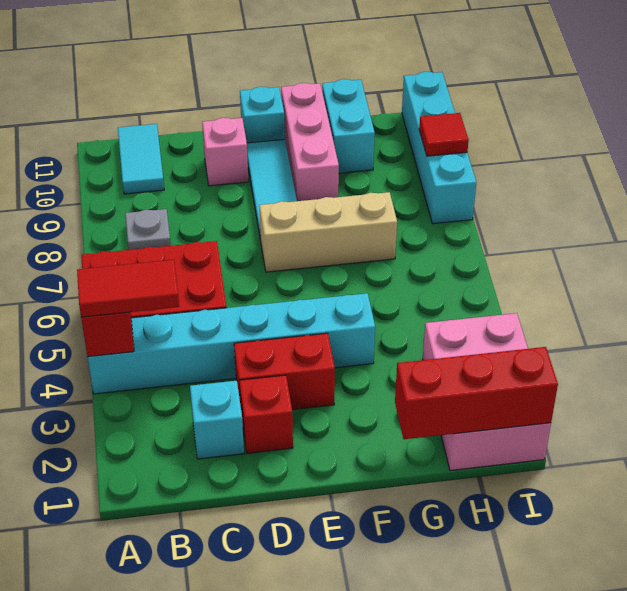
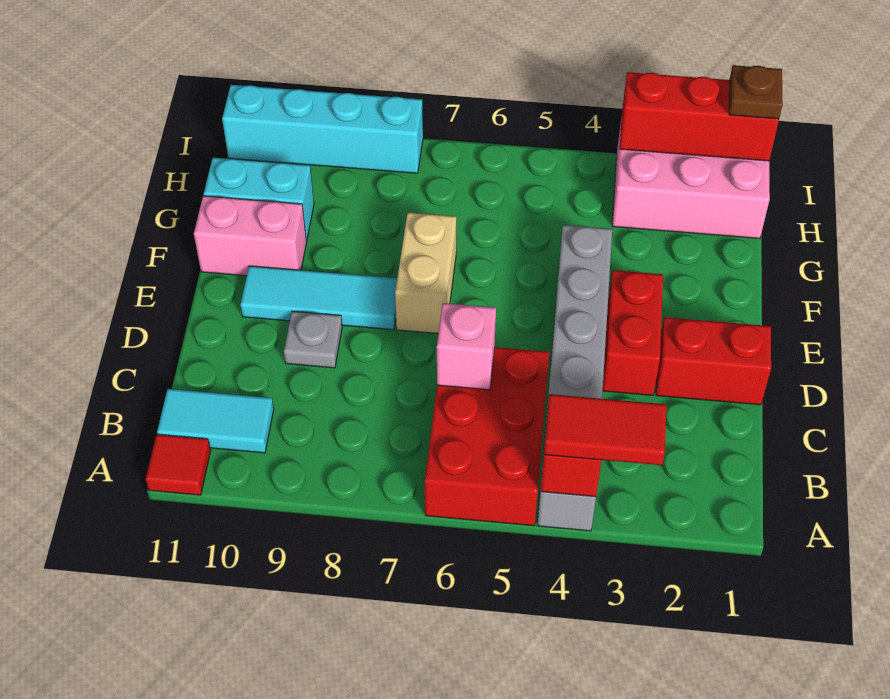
cyan brick A4:F4 level 1 -> grey brick A4:F4 level 1
red tile A4:B4 level 3 -> red tile A3:A4 level 3
grey plate B8 level 1 -> grey plate D9 level 1
cyan brick C2 level 1 -> none
red brick D2 level 1 -> red brick D1:D2 level 1
pink brick D10 level 1 -> pink brick C6 level 2
tan brick E7:G7 level 1 -> tan brick E7:F7 level 1
cyan brick E11 level 1 -> none
pink brick F9:F11 level 1 -> pink brick F10:F11 level 1
red brick G1:I1 level 2 -> red brick I1:I3 level 2
none -> brown plate I1 level 3
red tile I9 level 2 -> red tile A11 level 1

